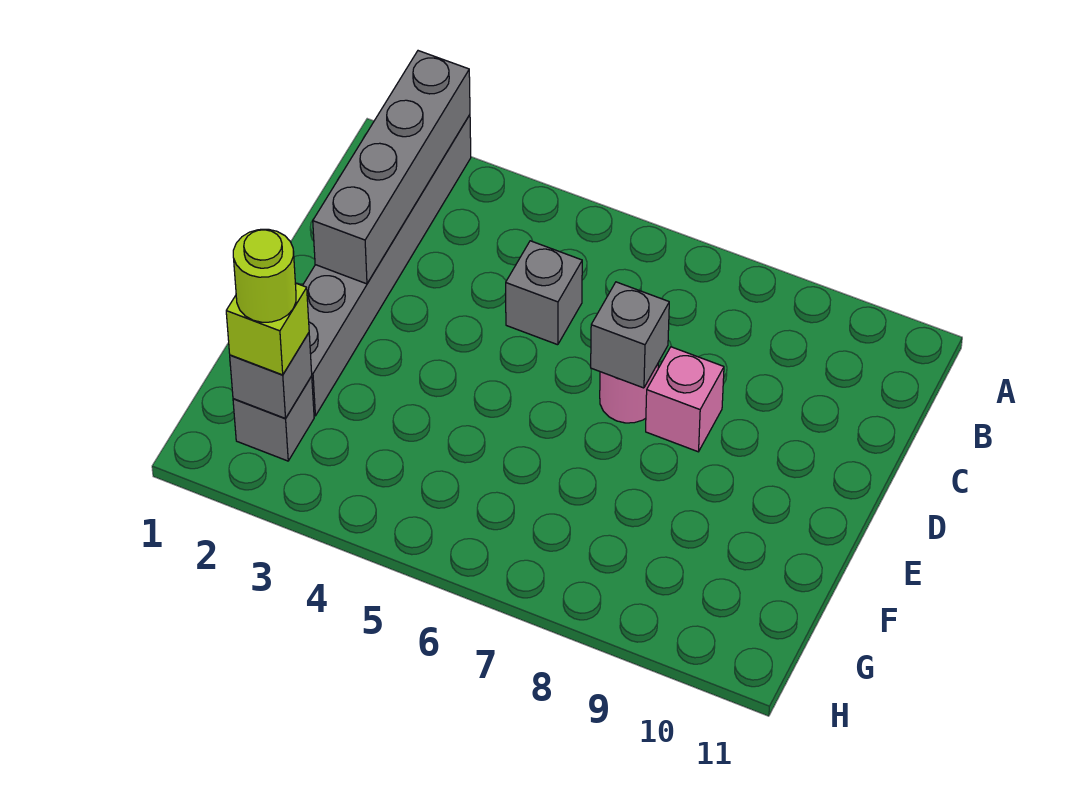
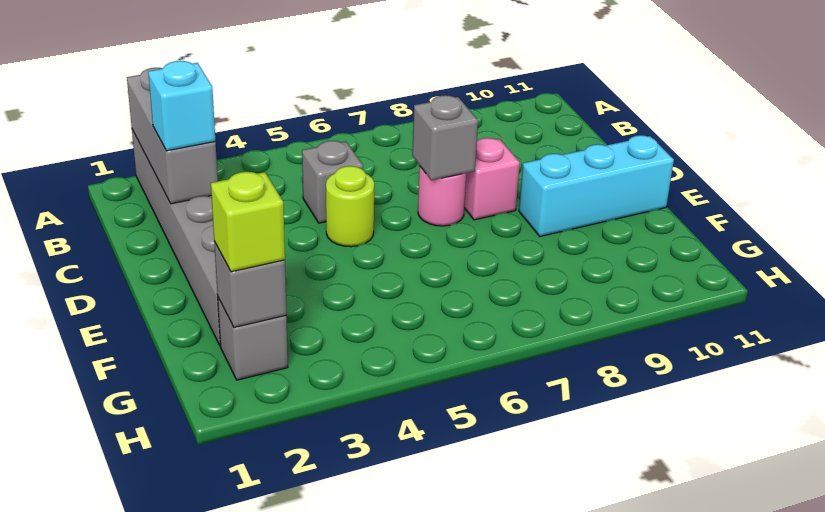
grey brick A2:D2 level 2 -> grey brick A2:C2 level 2
none -> cyan brick C2 level 3
none -> cyan brick E9:E11 level 1
lime round brick G2 level 4 -> lime round brick D5 level 1

